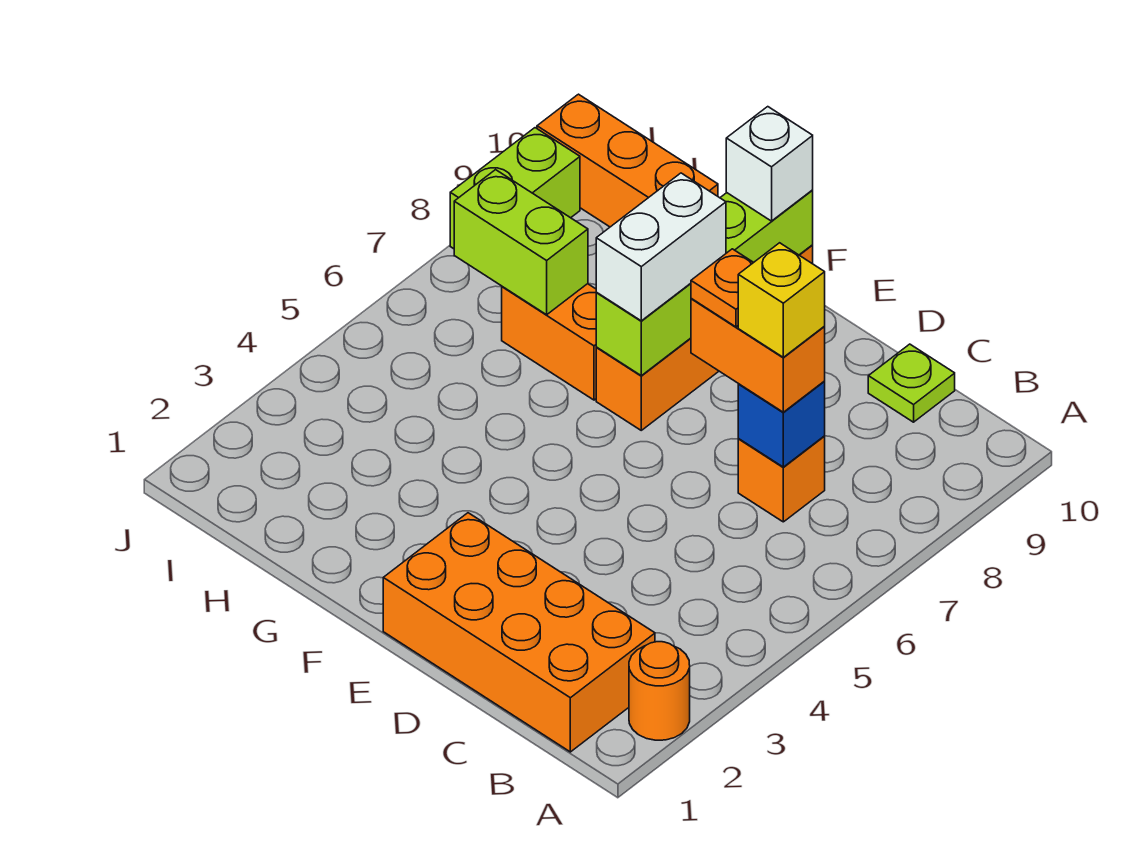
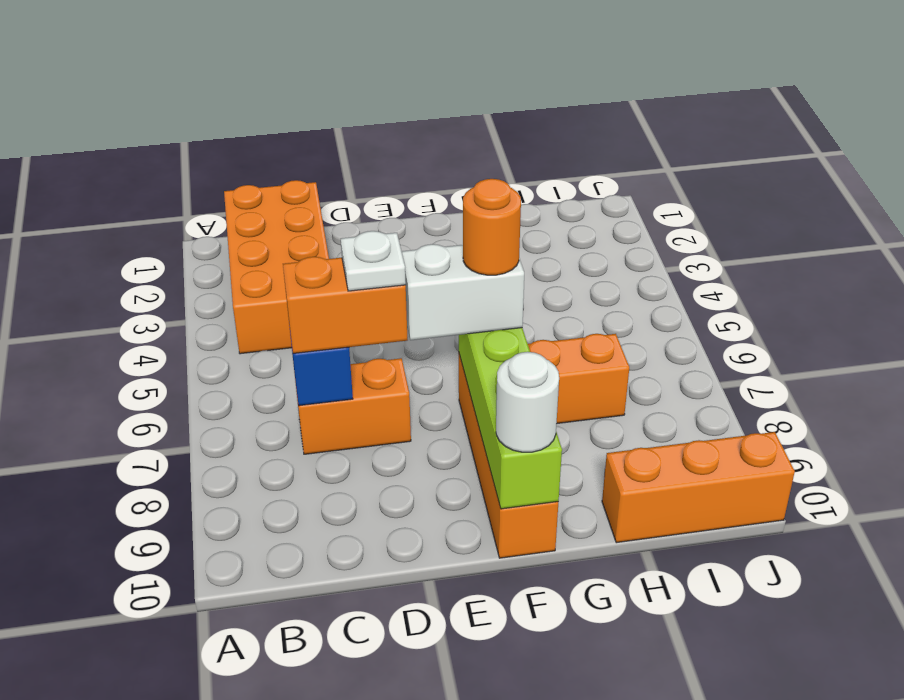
orange round brick A2 level 1 -> orange round brick F7 level 4
orange brick B1:E2 level 1 -> orange brick B1:C4 level 1
orange brick C7 level 1 -> orange brick C7:D7 level 1
yellow brick C7 level 4 -> none
lime plate C10 level 1 -> none
orange plate D7 level 4 -> white plate D7 level 4
white brick F7:F8 level 3 -> white brick E7:F7 level 3
white brick F10 level 3 -> white round brick F10 level 3
lime brick H7:I7 level 2 -> none
lime brick J8:J9 level 1 -> none

